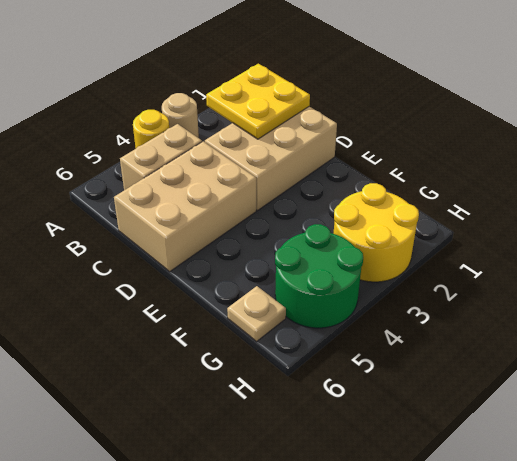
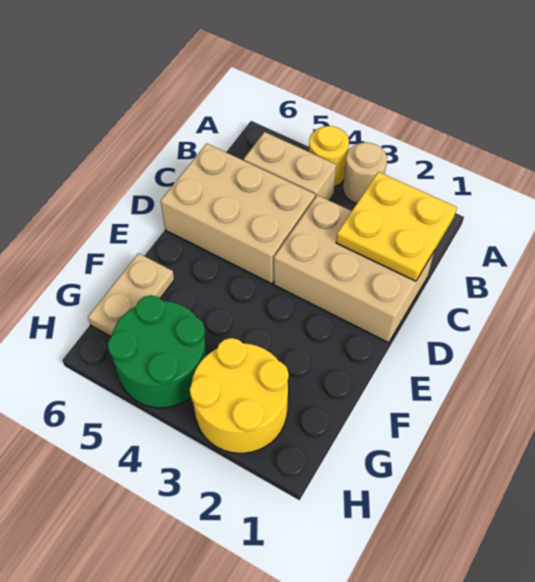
tan plate G6 level 1 -> tan plate F6:G6 level 1

